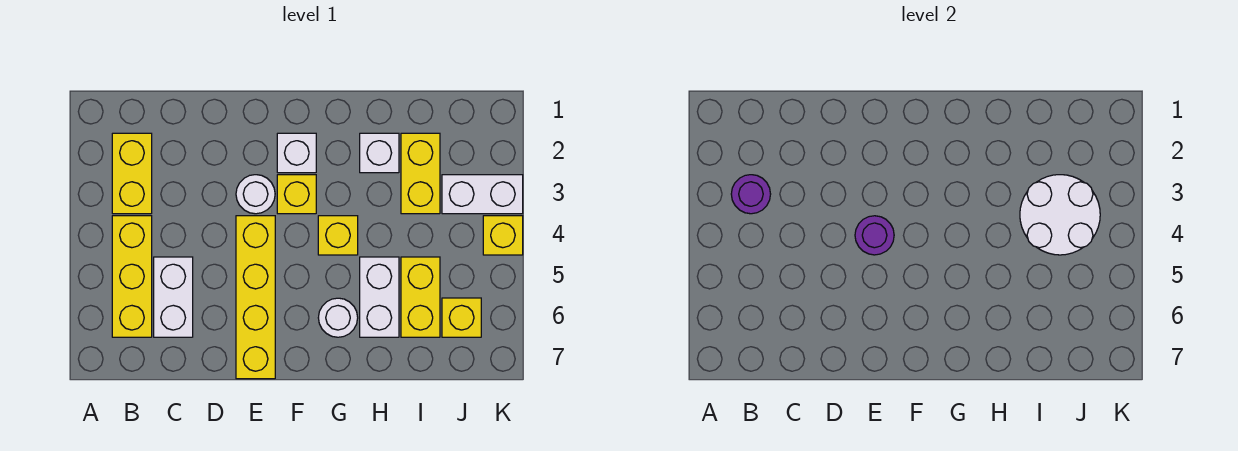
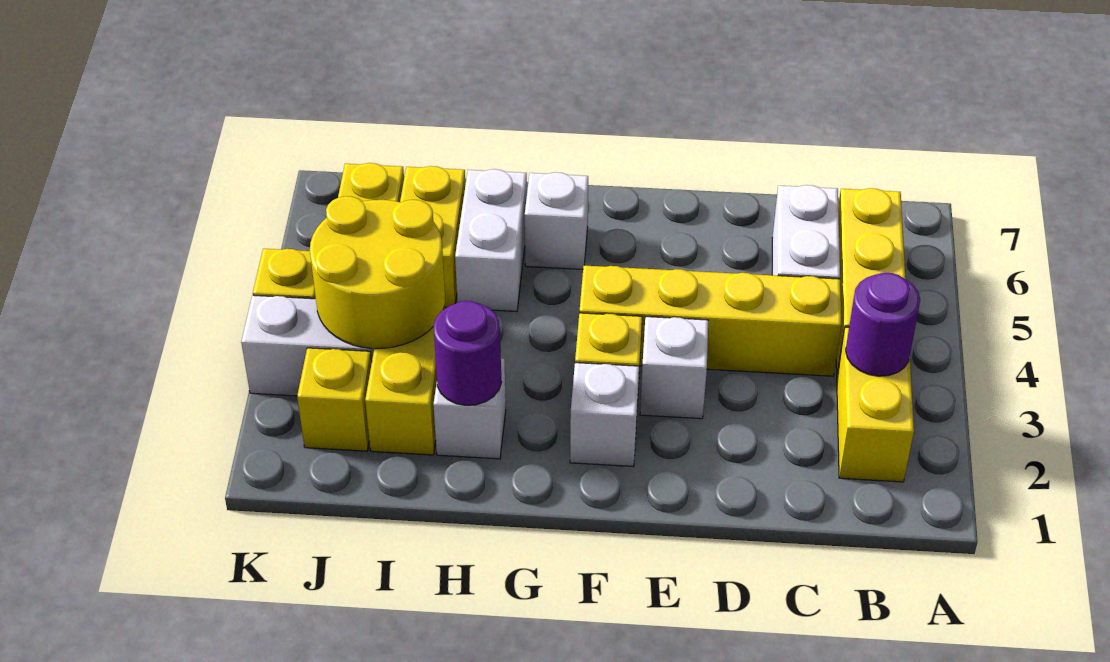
white round brick E3 level 1 -> white brick E3 level 1
yellow brick E4:E7 level 1 -> yellow brick C4:F4 level 1
purple round brick E4 level 2 -> purple round brick H2 level 2
yellow brick G4 level 1 -> yellow brick J2 level 1
white round brick G6 level 1 -> white brick G6 level 1
white round brick I3:J4 level 2 -> yellow round brick I3:J4 level 2

